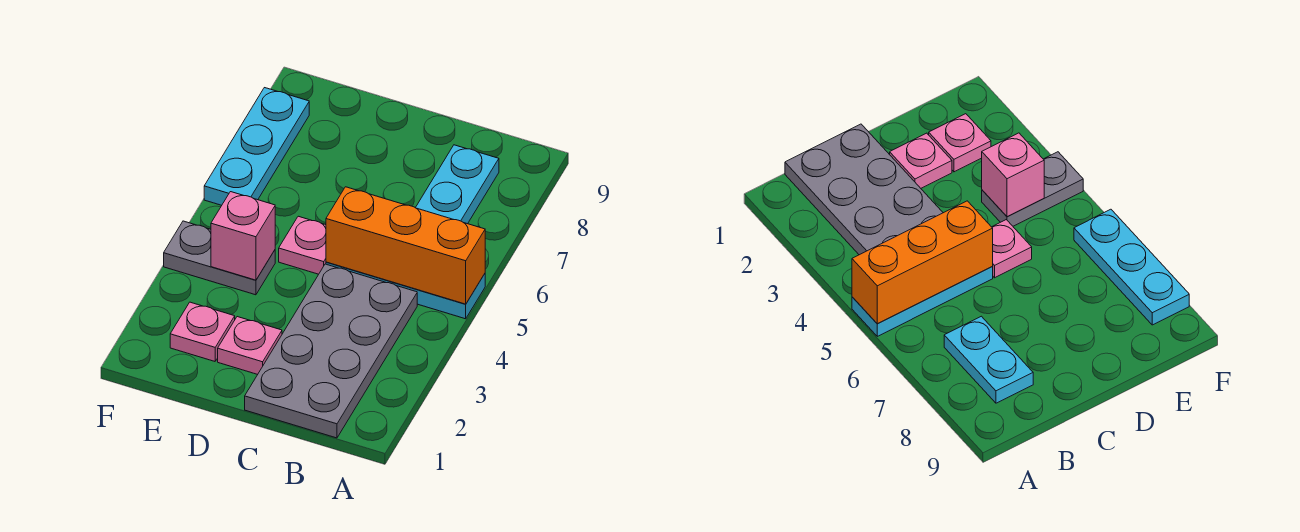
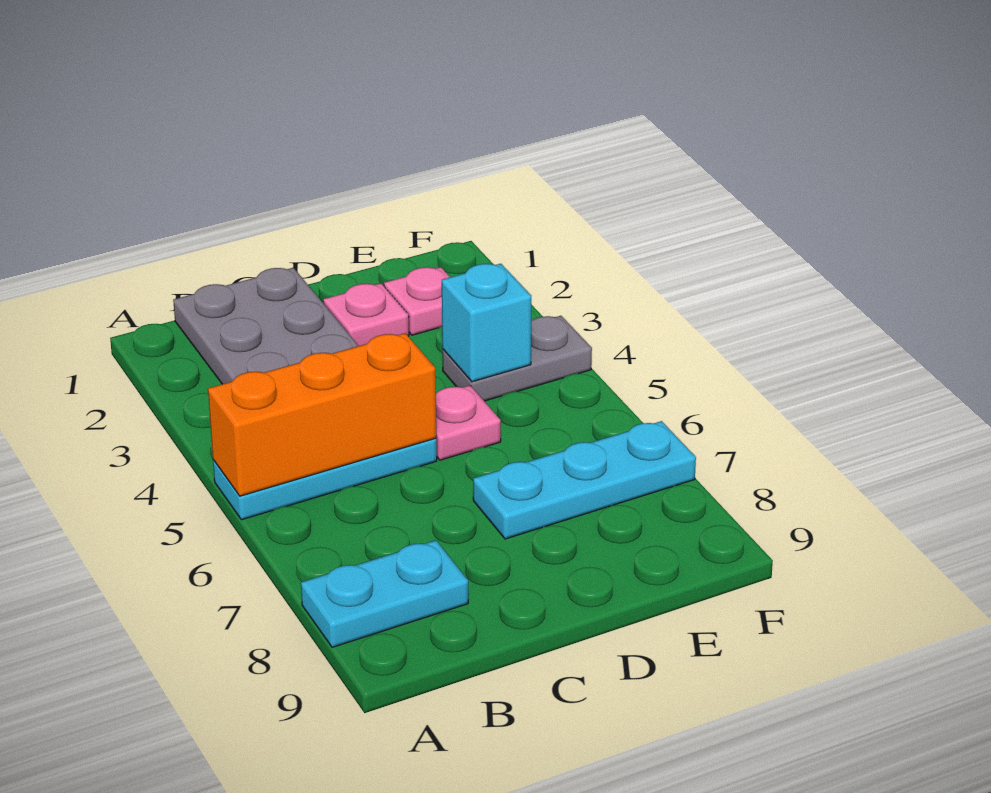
cyan plate B7:B8 level 1 -> cyan plate A8:B8 level 1
pink brick E4 level 2 -> cyan brick E4 level 2
cyan plate F6:F8 level 1 -> cyan plate D7:F7 level 1

